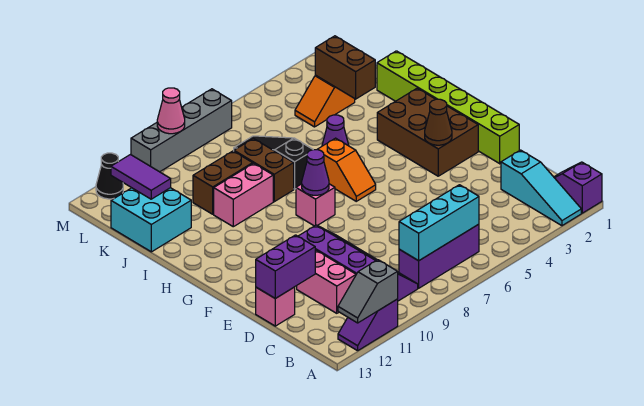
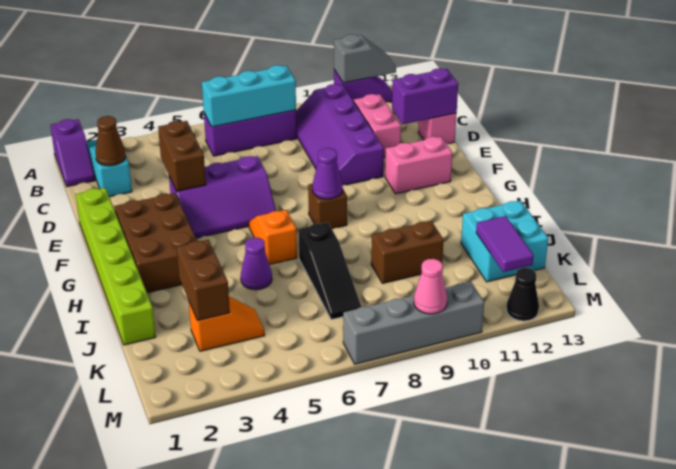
none -> purple slope E4:F6 level 1 top E
brown cone F3 level 2 -> brown cone C2 level 2
pink brick G8 level 1 -> brown brick G8 level 1
brown brick I8:J8 level 1 -> brown brick D4:E4 level 2
pink brick I9:I10 level 1 -> pink brick F11:F12 level 1

